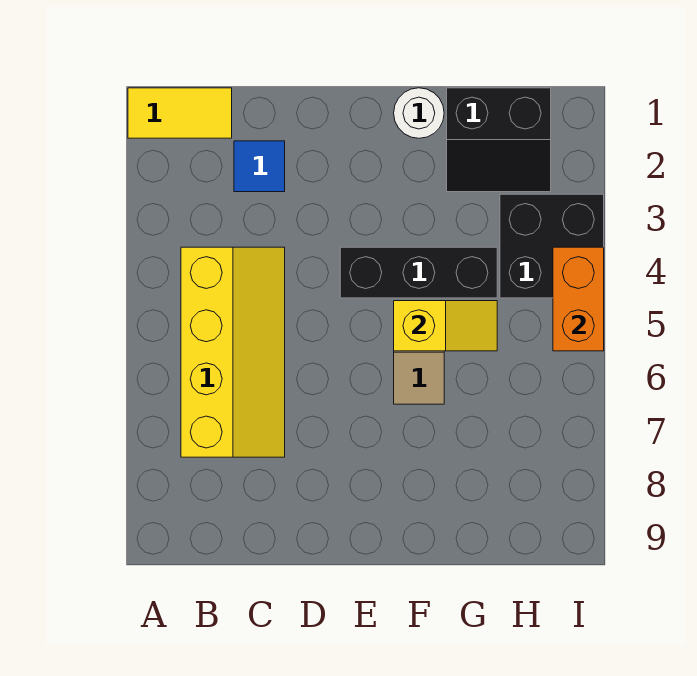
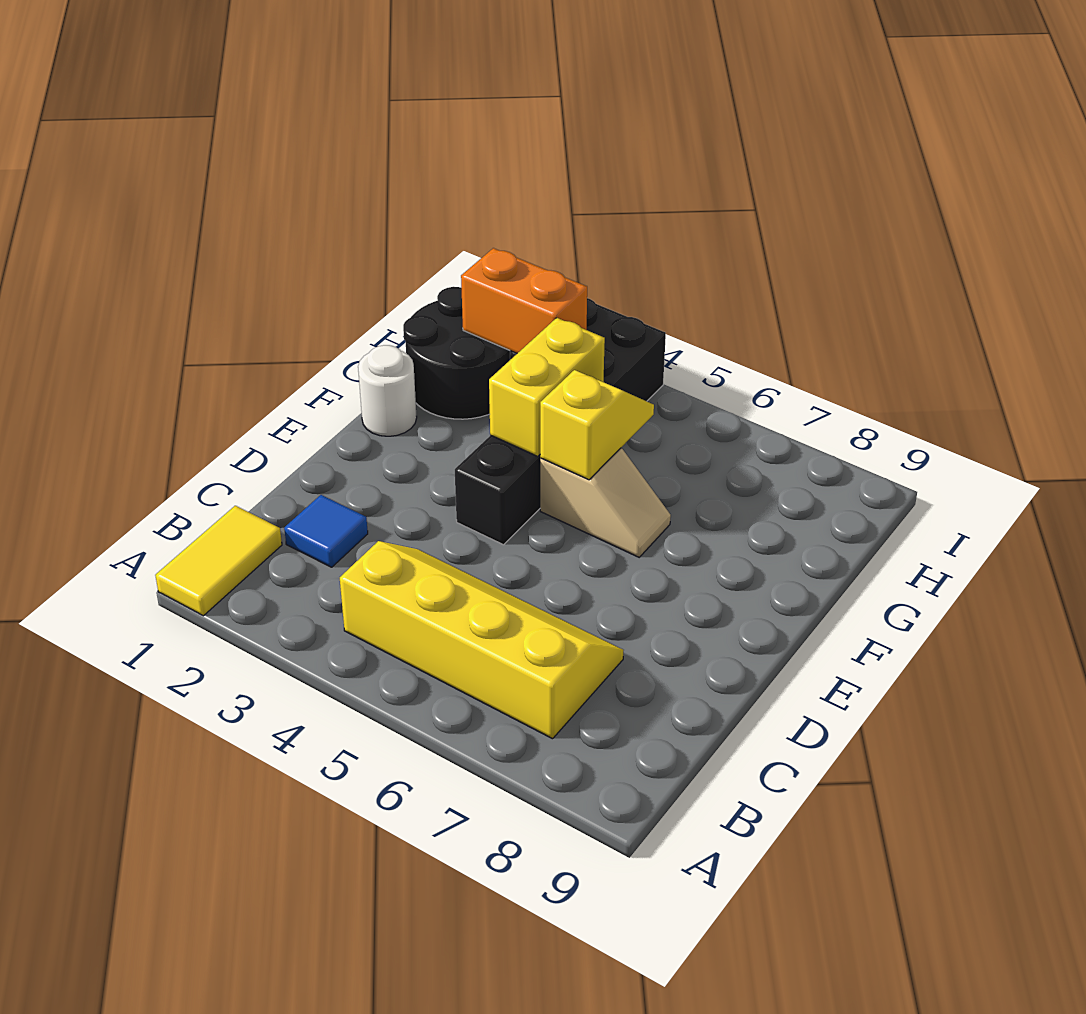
none -> yellow brick F4:G4 level 2
black slope G1:H2 level 1 top 1 -> black round brick G1:H2 level 1
orange brick I4:I5 level 2 -> orange brick H2:H3 level 2

